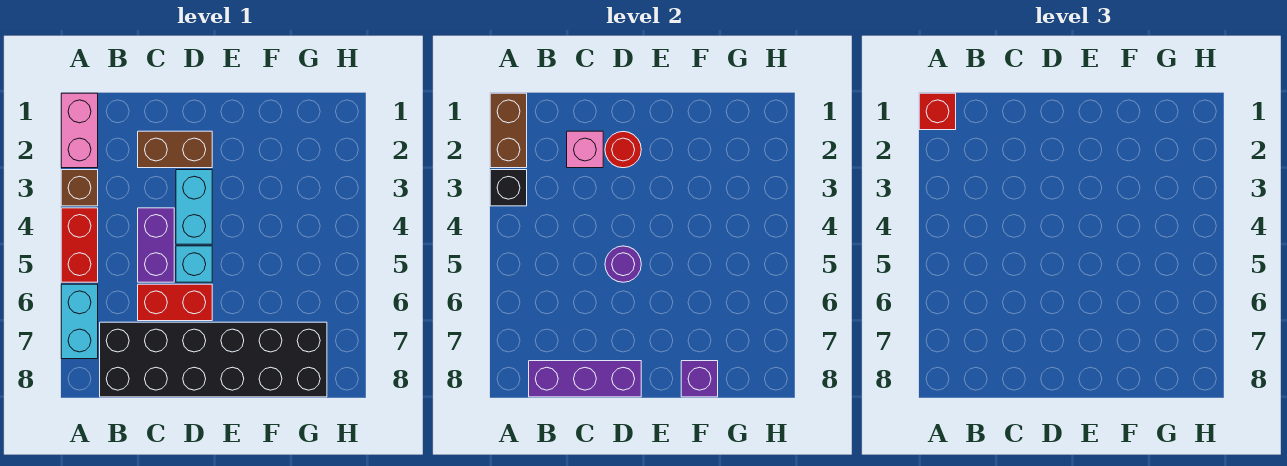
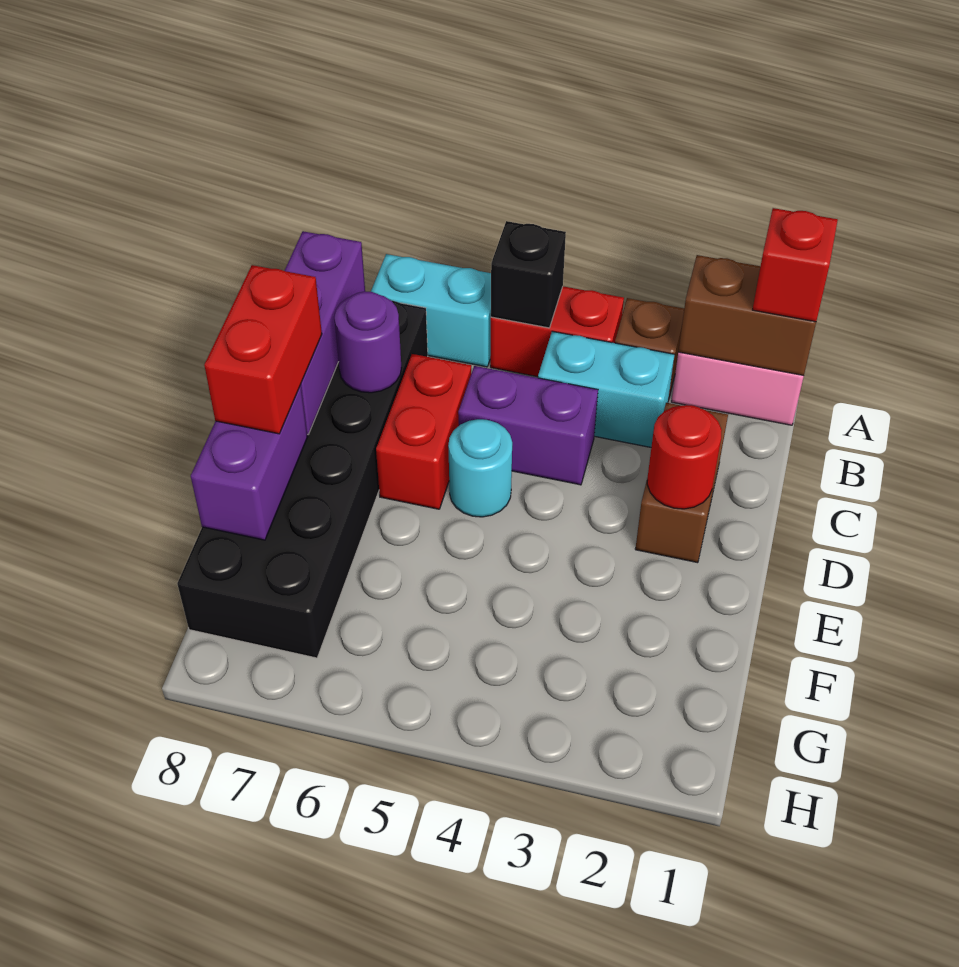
black brick A3 level 2 -> black brick A5 level 2
pink brick C2 level 2 -> none
cyan brick D3:D4 level 1 -> cyan brick B3:B4 level 1
cyan brick D5 level 1 -> cyan round brick D5 level 1
purple round brick D5 level 2 -> purple round brick C7 level 2
none -> red brick D8:E8 level 3
purple brick F8 level 2 -> purple brick E8:F8 level 2

